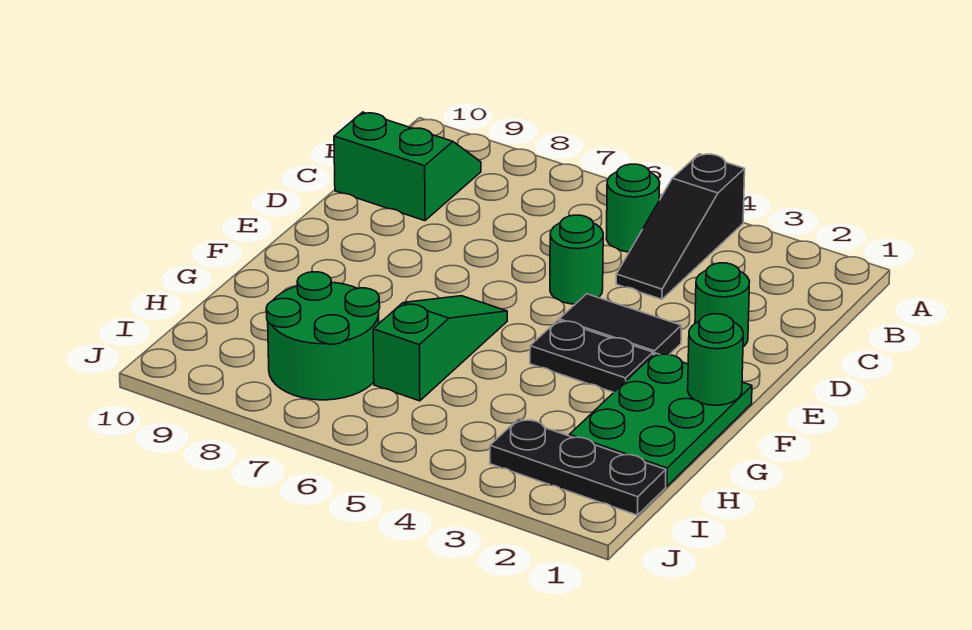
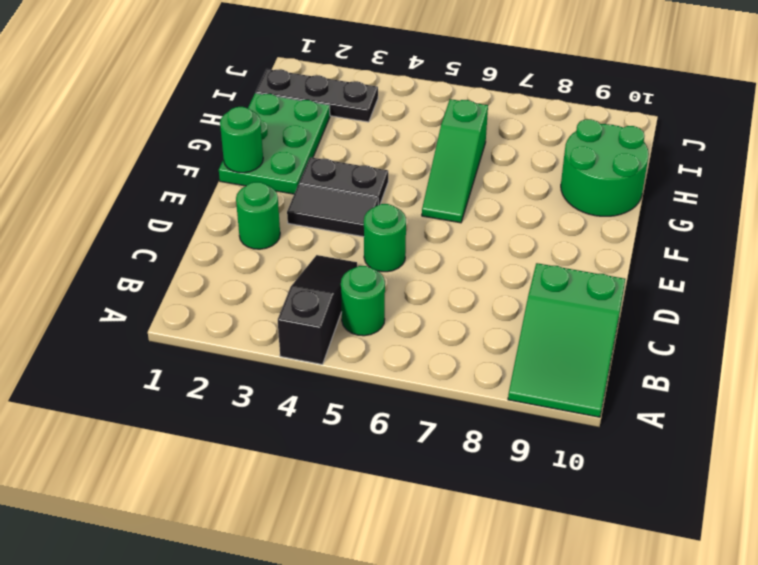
green slope B9:C10 level 1 top C -> green slope A9:C10 level 1 top C
green round brick H7:I8 level 1 -> green round brick G9:H10 level 1

